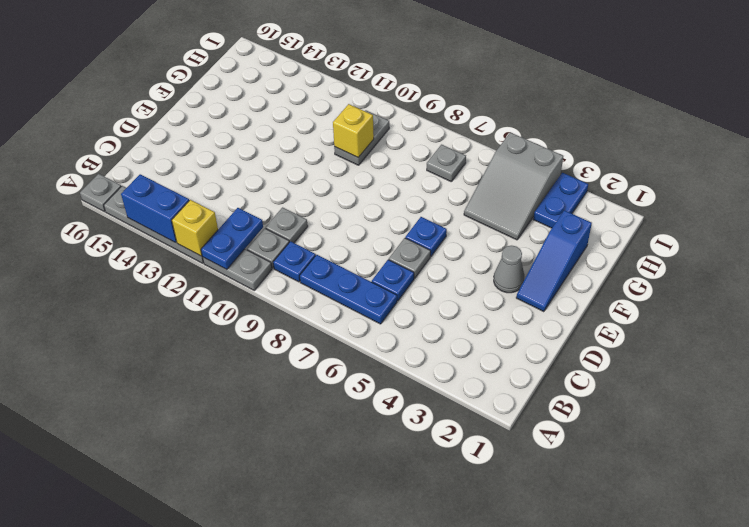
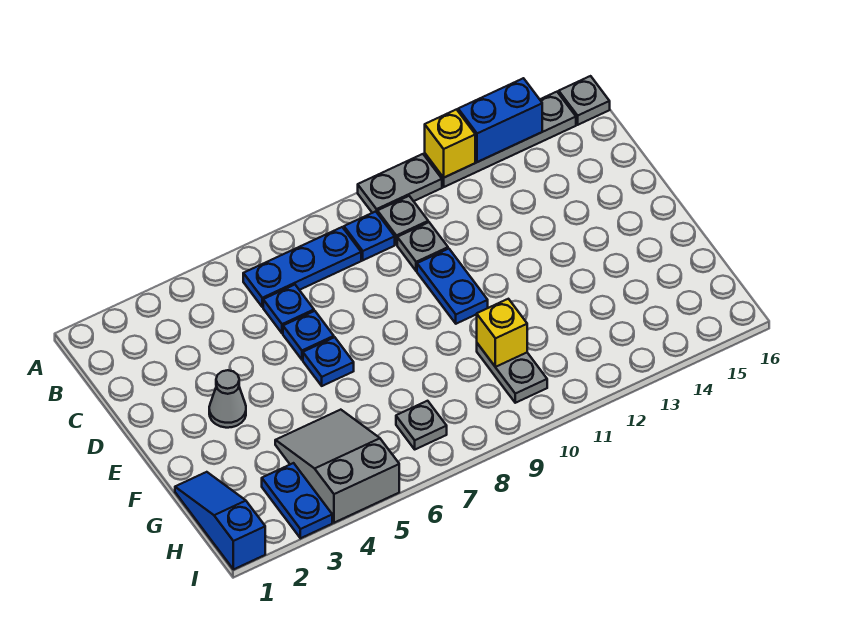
blue plate A11:B11 level 2 -> blue plate D10:E10 level 1
grey plate D6 level 1 -> blue plate D6 level 1
blue slope E2:G2 level 1 top G -> blue slope G1:I1 level 1 top I

